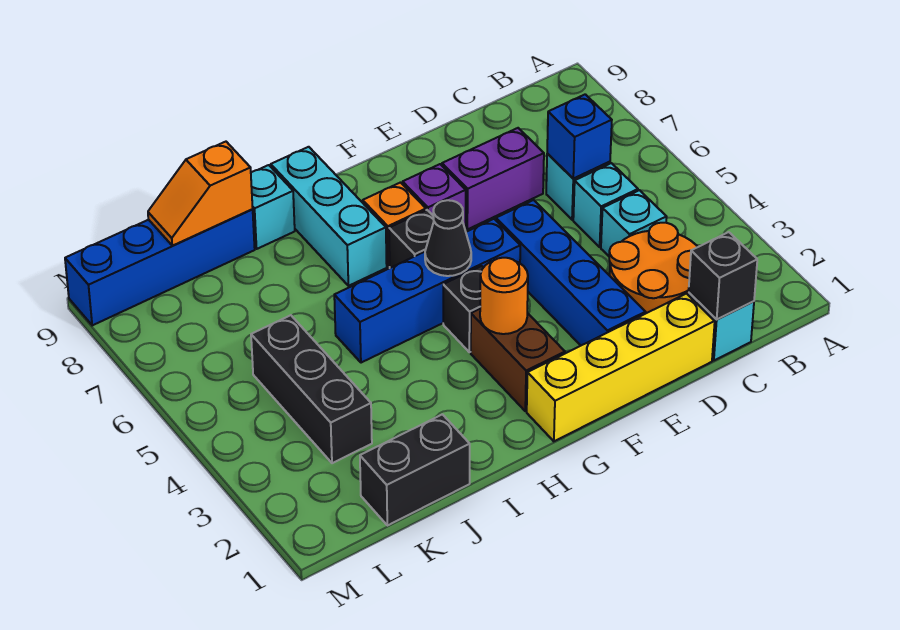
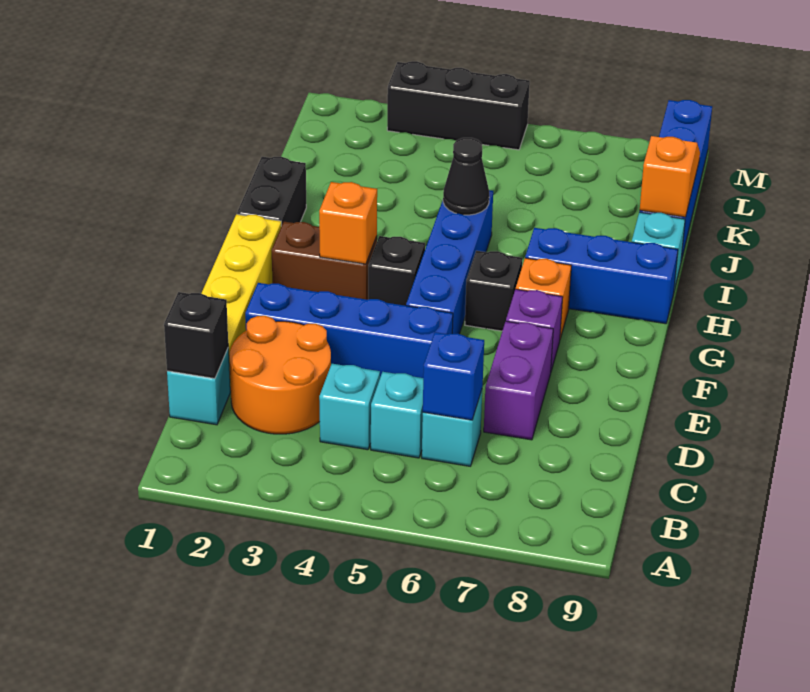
orange round brick G3 level 2 -> orange brick G3 level 2
black cone G5 level 2 -> black cone I5 level 2
cyan brick H7:H9 level 1 -> blue brick H7:H9 level 1
black brick J1:K1 level 1 -> black brick H1:I1 level 1
black brick K3:K5 level 1 -> black brick M3:M5 level 1

